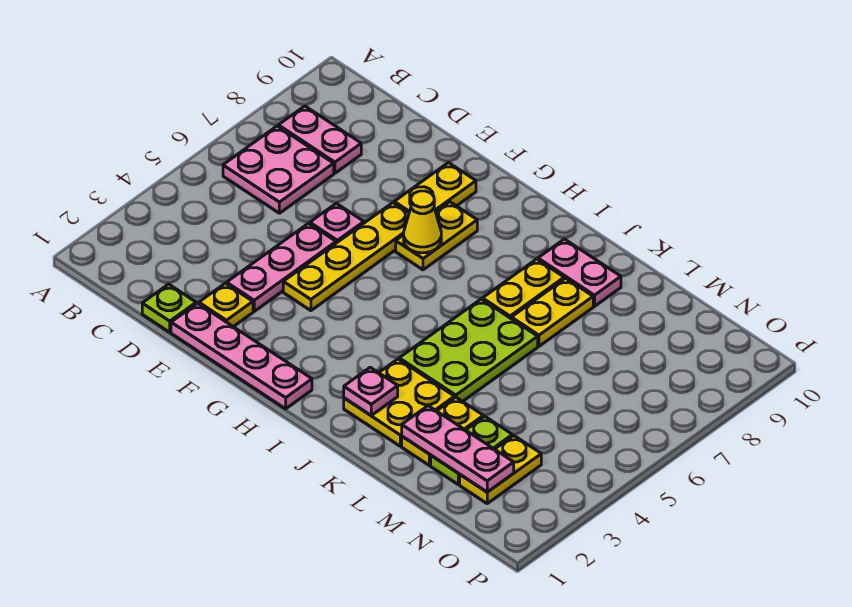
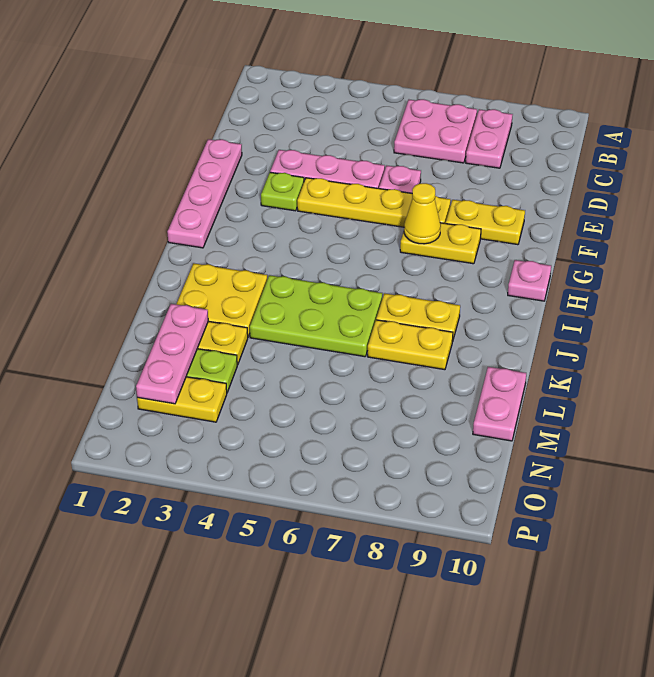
lime plate D1 level 1 -> lime plate F3 level 1
yellow plate E2 level 1 -> none
pink plate J2 level 2 -> pink plate H10 level 1
pink plate J9:K9 level 1 -> pink plate L10:M10 level 1

